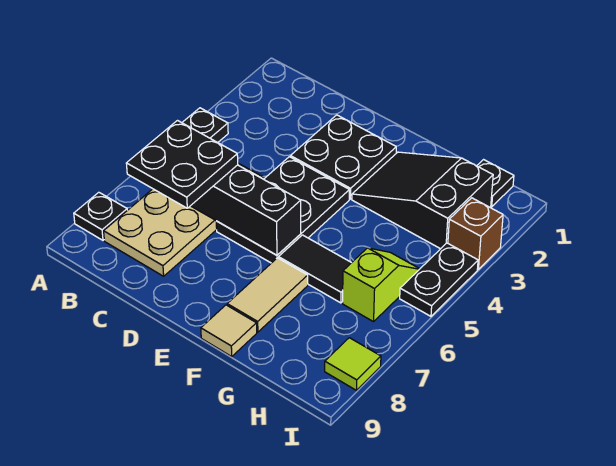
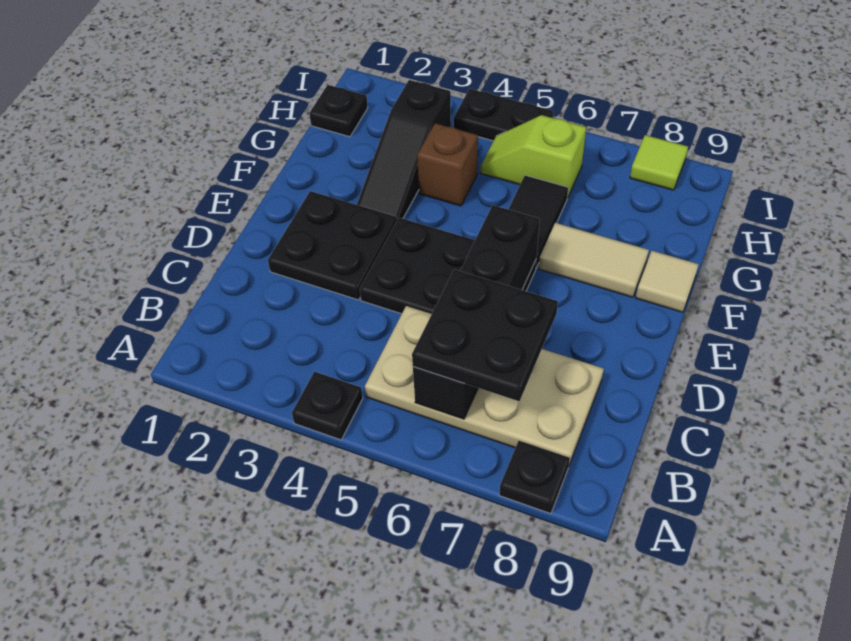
black slope F2:H3 level 1 top H -> black slope F3:H3 level 1 top H
brown brick I3 level 1 -> brown brick G4 level 1

